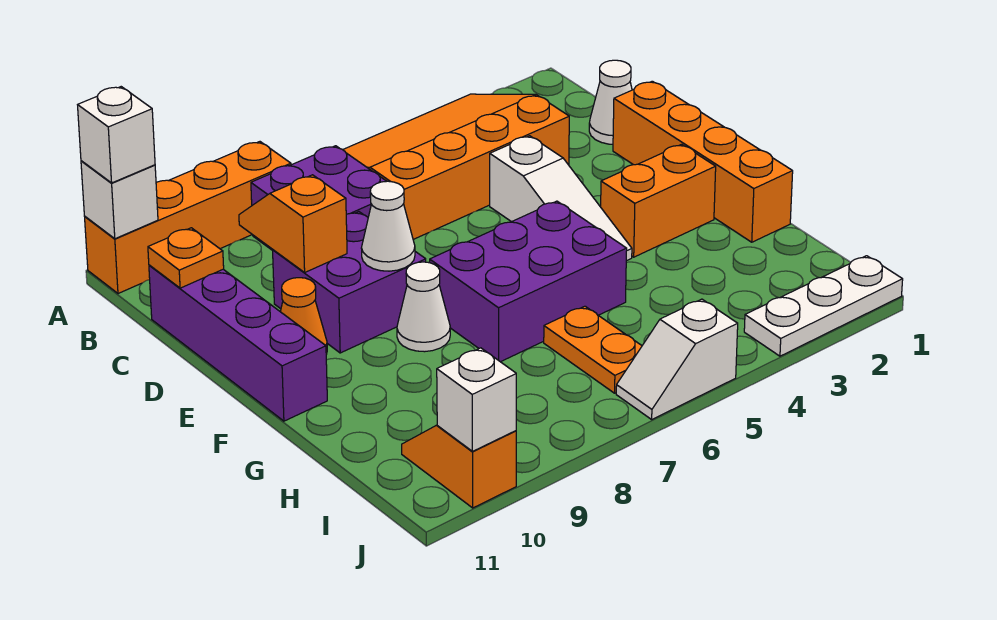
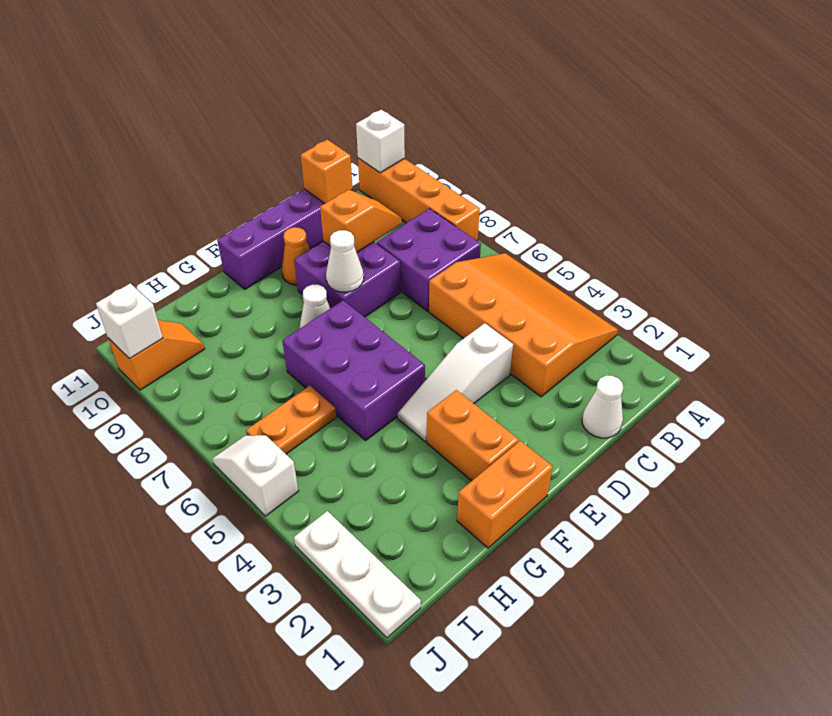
white brick A11 level 3 -> none
orange plate C11 level 2 -> orange brick C11 level 2
orange brick D1:G1 level 1 -> orange brick F1:G1 level 1

